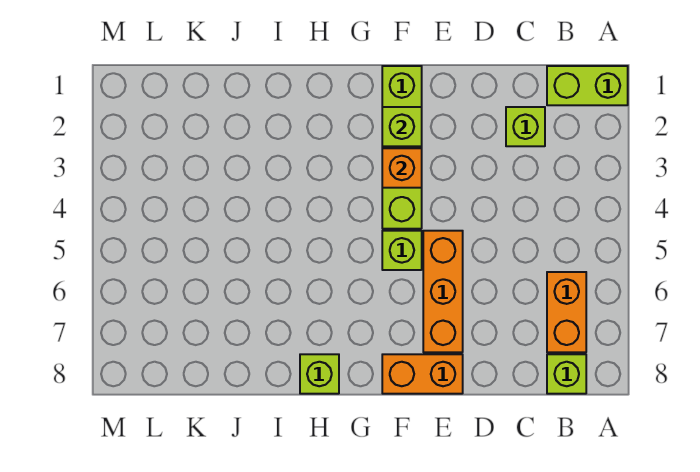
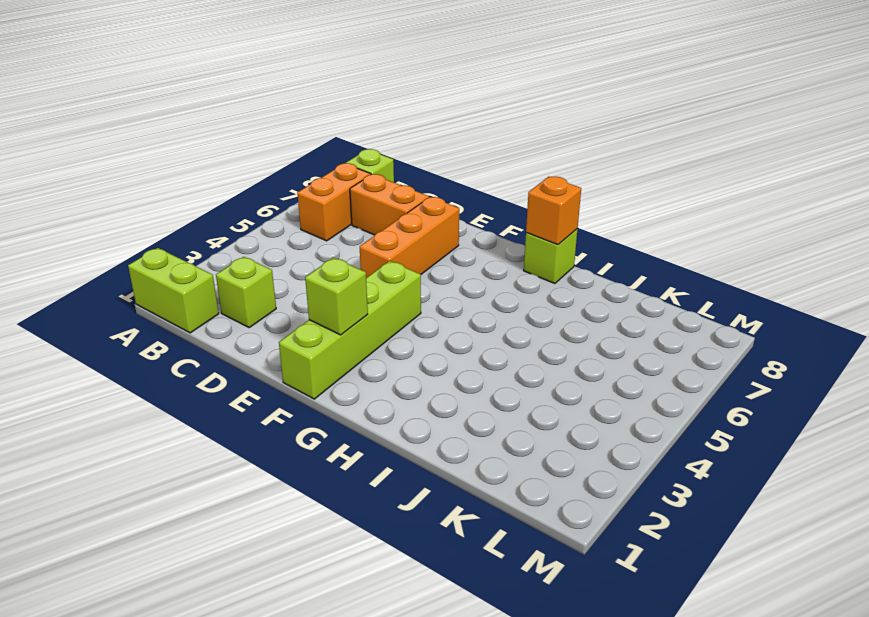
orange brick E8:F8 level 1 -> orange brick C7:D7 level 1
orange brick F3 level 2 -> orange brick H8 level 2
lime brick F5 level 1 -> none

